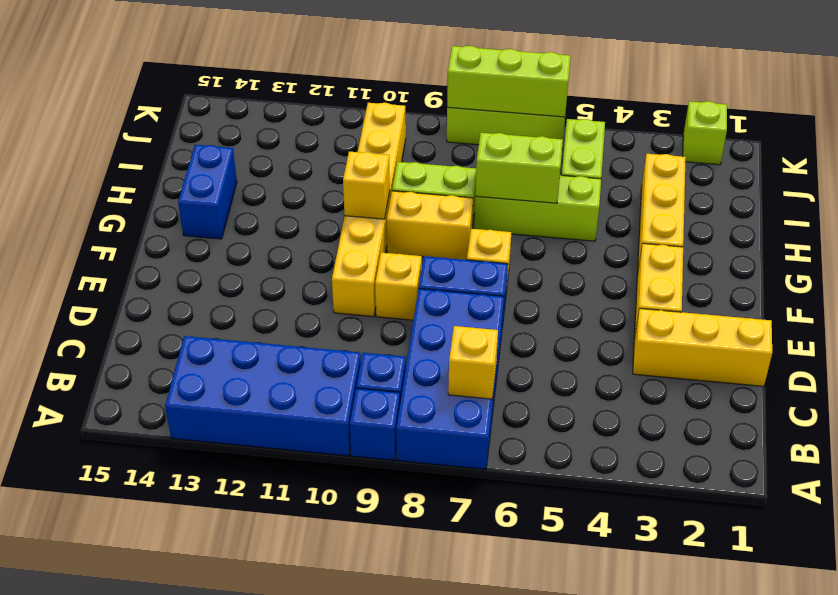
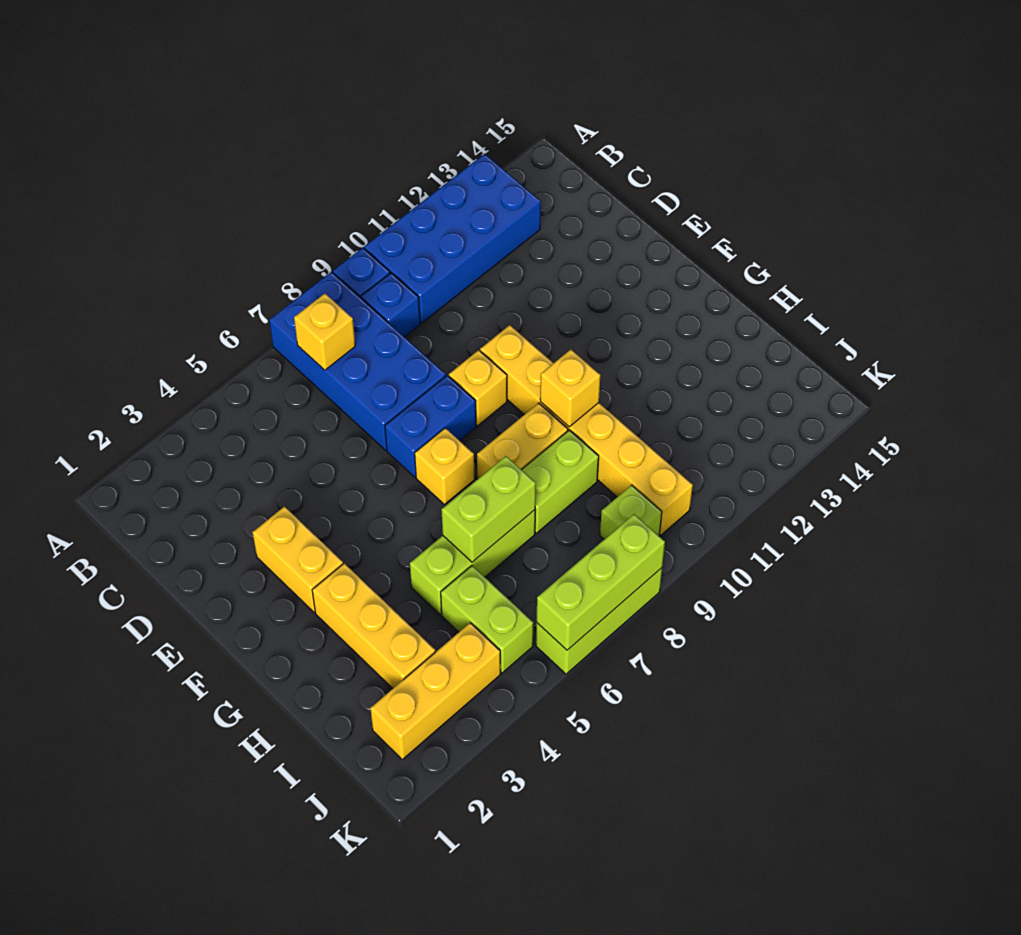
yellow brick D1:D3 level 1 -> yellow brick J2:J4 level 1
blue brick G14:H14 level 1 -> none
lime brick K2 level 1 -> lime brick J9 level 1

